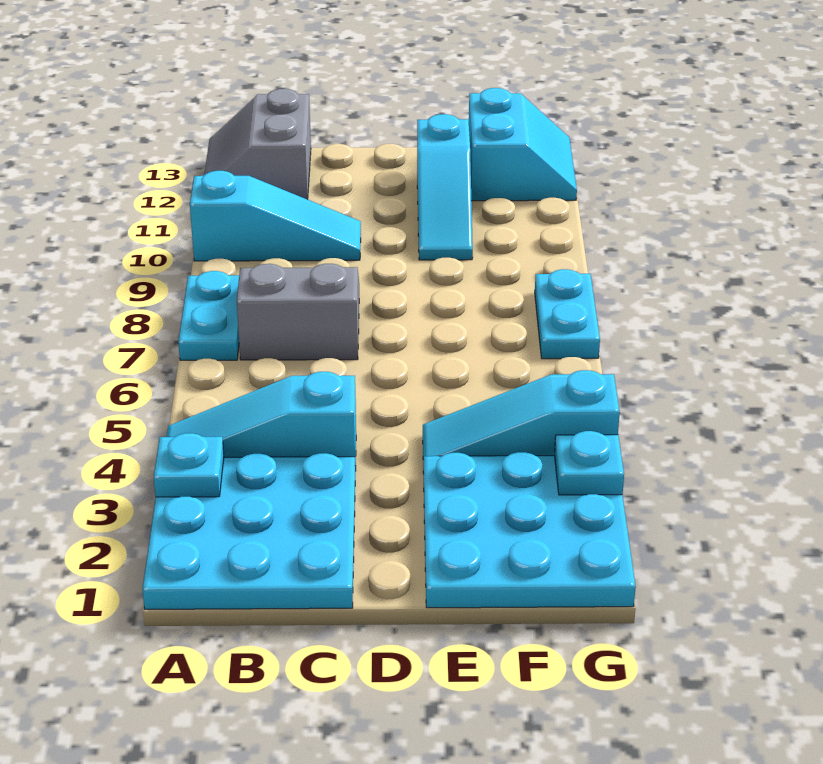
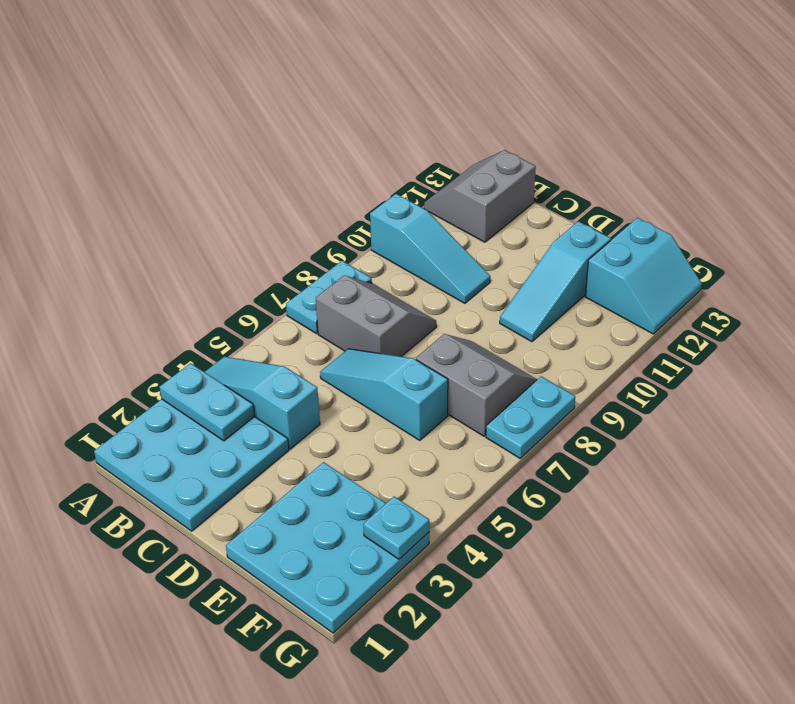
cyan plate A3 level 2 -> cyan plate A3:B3 level 2
cyan slope E4:G4 level 1 top G -> cyan slope C6:E6 level 1 top E
none -> grey slope E7:F8 level 1 top 7

